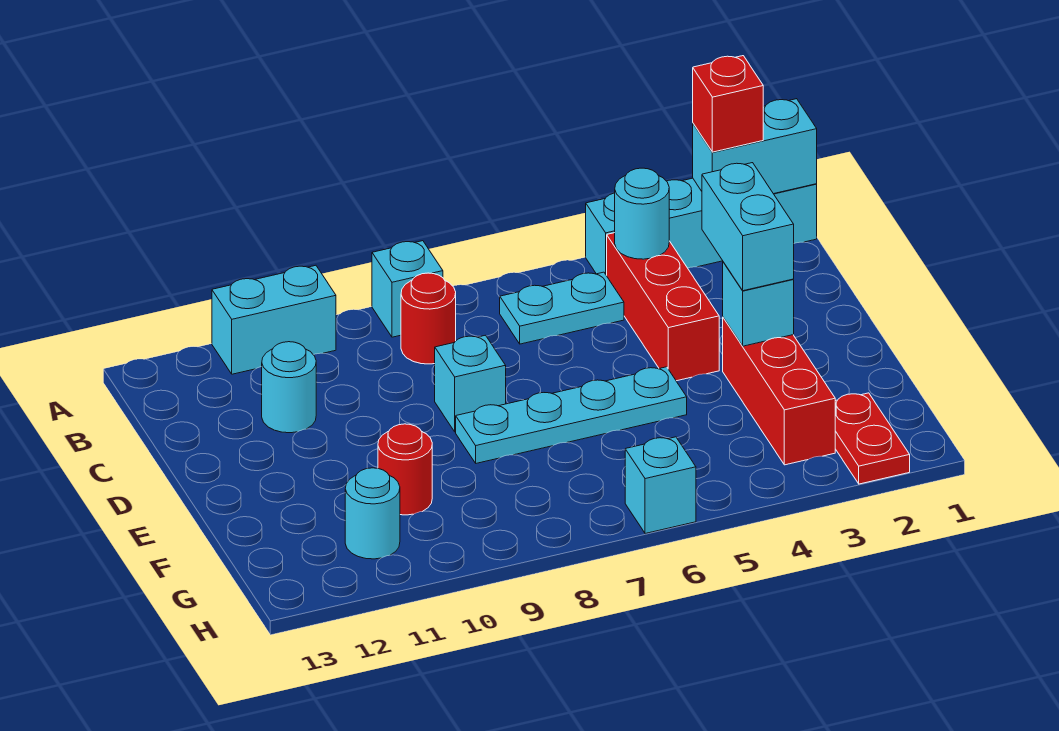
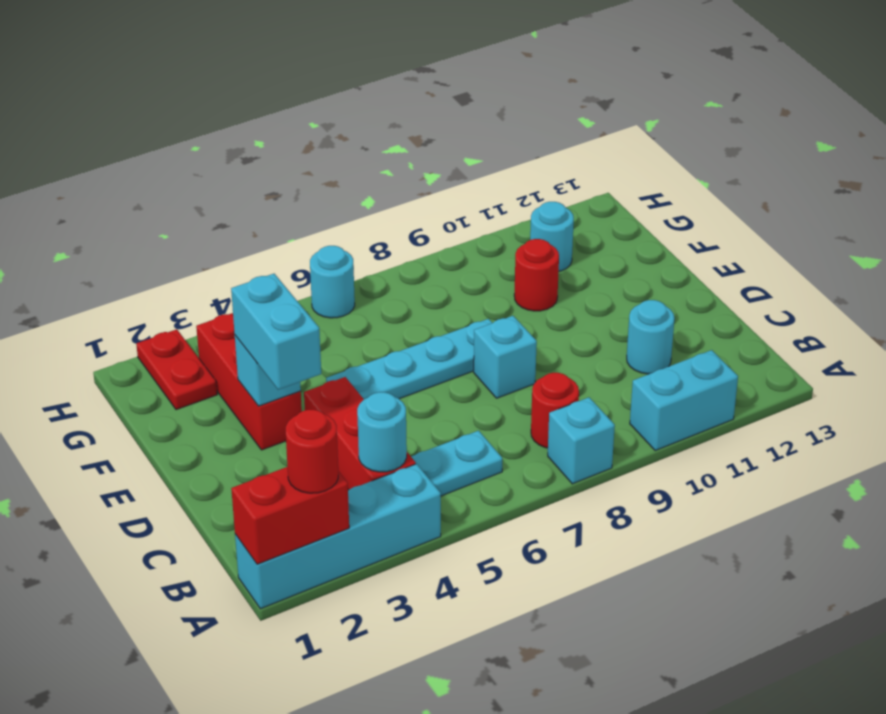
cyan brick A1:A2 level 2 -> red brick A1:A2 level 2
red brick A2 level 3 -> red round brick A2 level 3
cyan brick H6 level 1 -> cyan round brick H6 level 1

